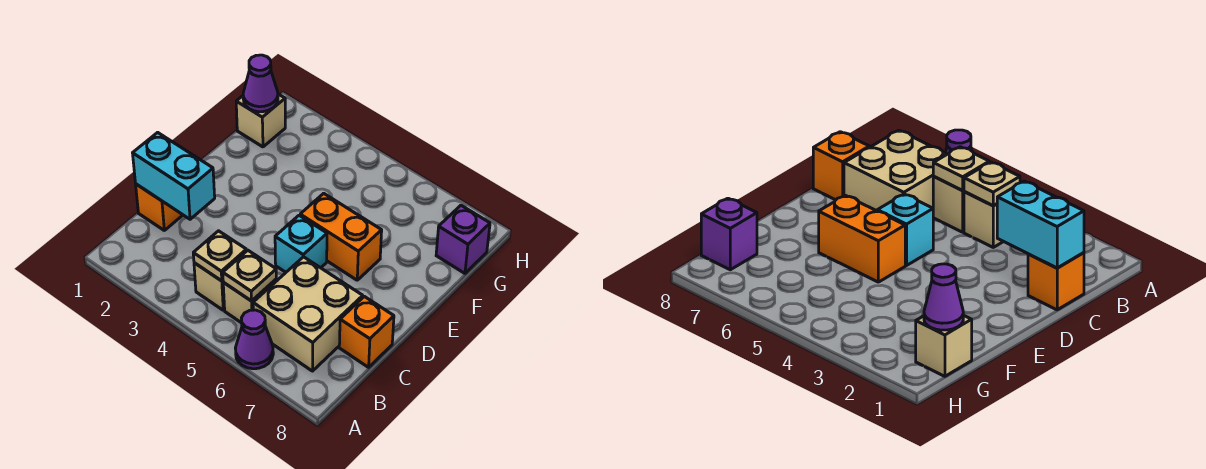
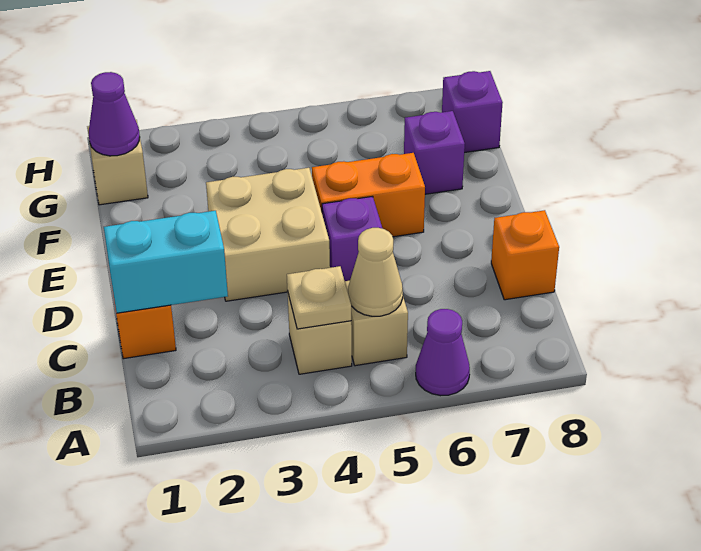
tan plate B5 level 2 -> tan cone B5 level 2
tan brick B6:C7 level 1 -> tan brick D3:E4 level 1
cyan brick D5 level 1 -> purple brick D5 level 1
none -> purple brick F7 level 1

